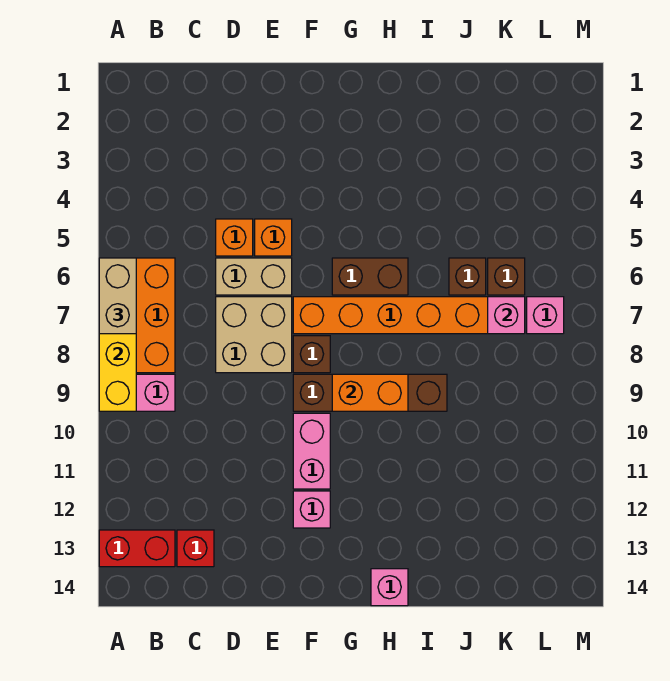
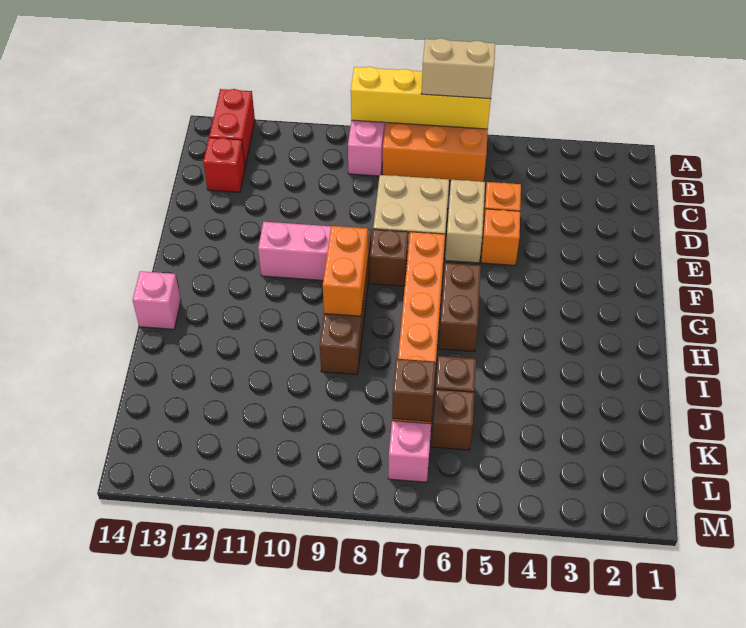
pink brick F12 level 1 -> none
pink brick K7 level 2 -> brown brick K7 level 2

